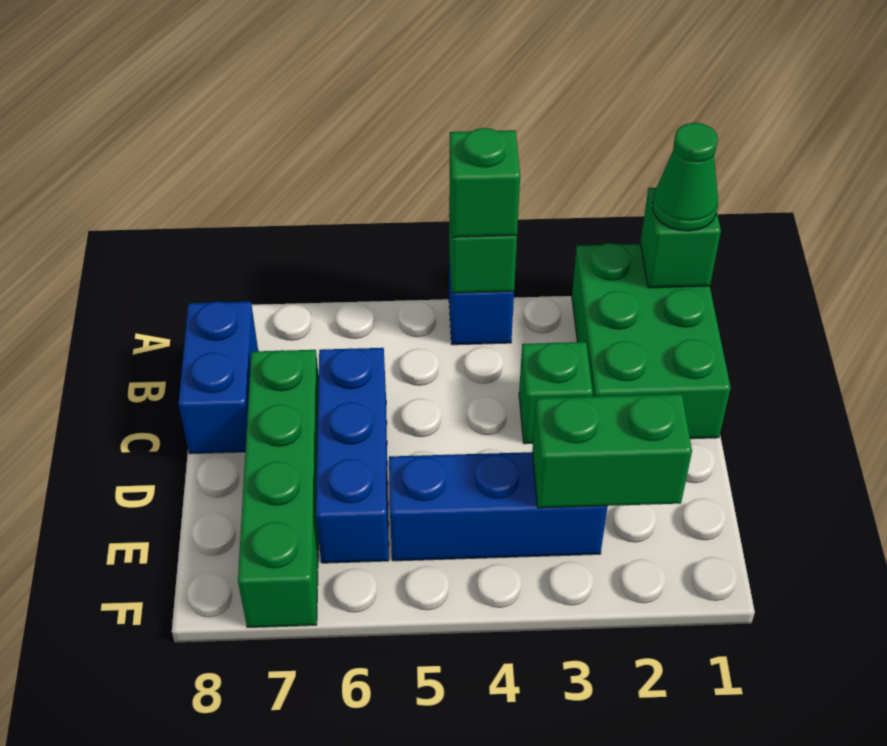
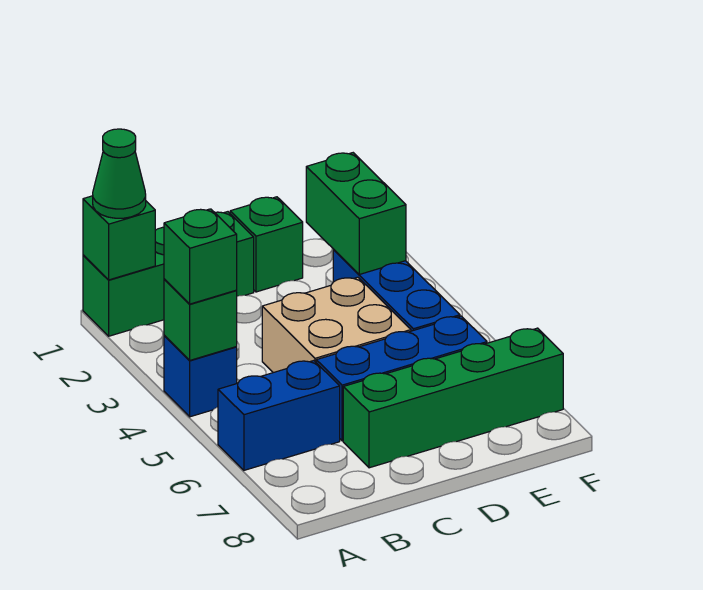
green brick A1:C2 level 1 -> green brick A1:C1 level 1
blue brick B8:C8 level 1 -> blue brick A6:B6 level 1
green brick C3 level 1 -> green brick D1 level 1
none -> tan brick C4:D5 level 1

